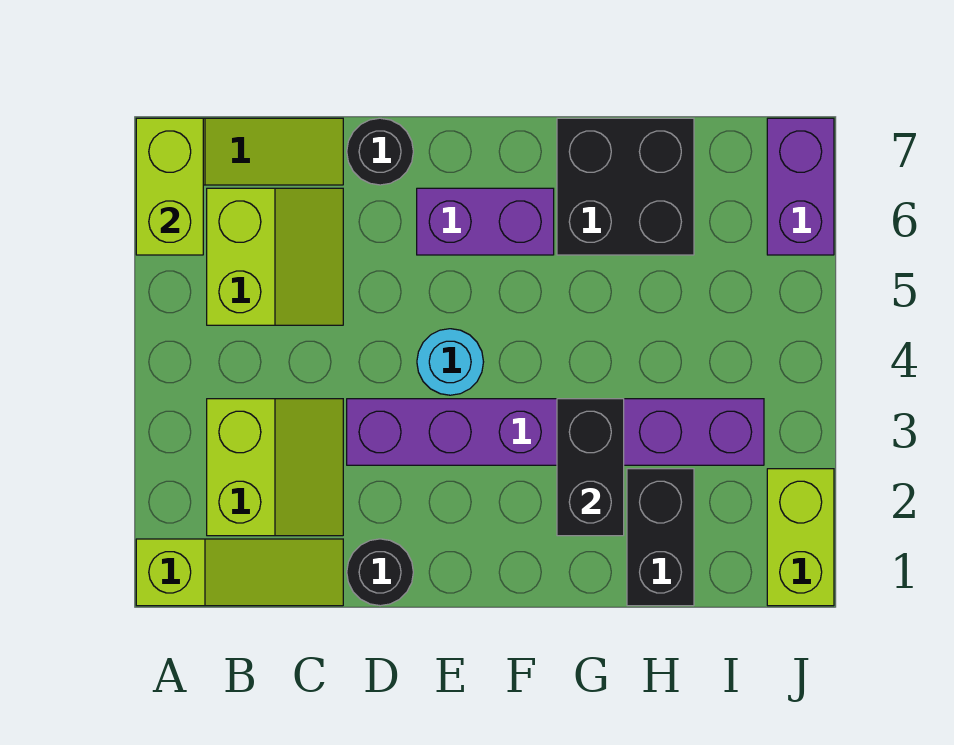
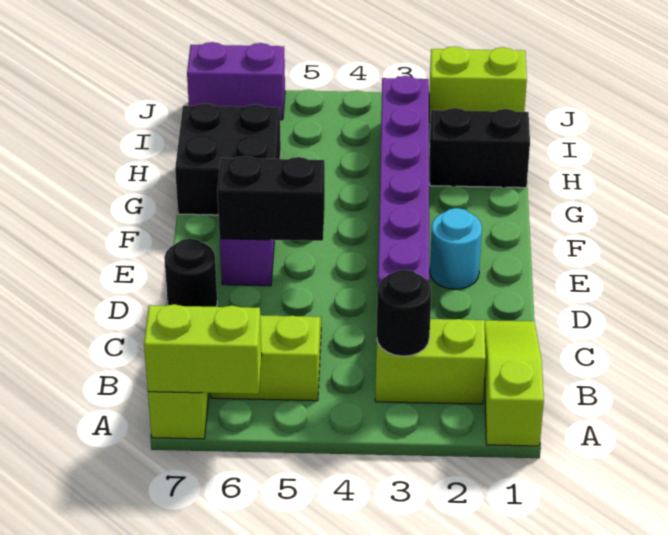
black round brick D1 level 1 -> black round brick B3 level 2
cyan round brick E4 level 1 -> cyan round brick E2 level 1
black brick G2:G3 level 2 -> black brick E5:E6 level 2

